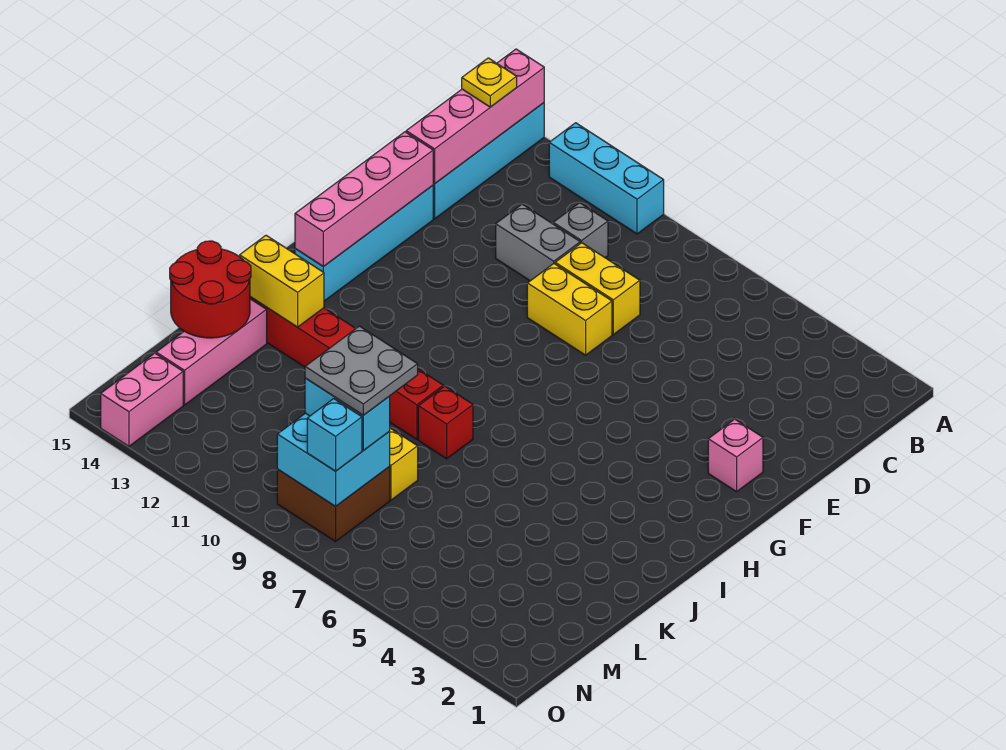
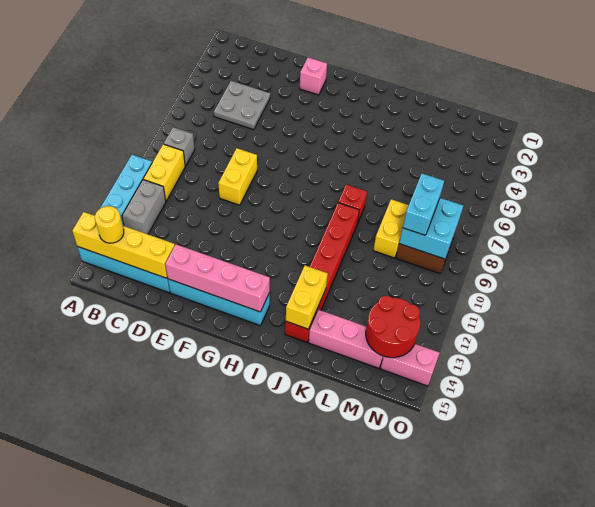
pink brick A14:D14 level 2 -> yellow brick A14:D14 level 2
yellow plate B14 level 3 -> yellow round brick B14 level 3
grey brick C10 level 1 -> grey brick B8 level 1
yellow brick D8:D9 level 1 -> yellow brick B9:B10 level 1
grey brick D10:D11 level 1 -> grey brick B11:B12 level 1
red round brick K14:L15 level 2 -> red round brick M13:N14 level 2
grey plate L8:M9 level 4 -> grey plate C4:D5 level 1
cyan brick N8 level 3 -> none

